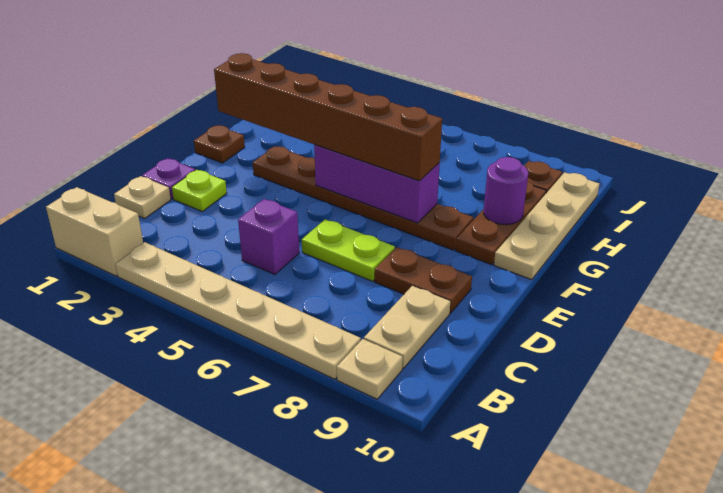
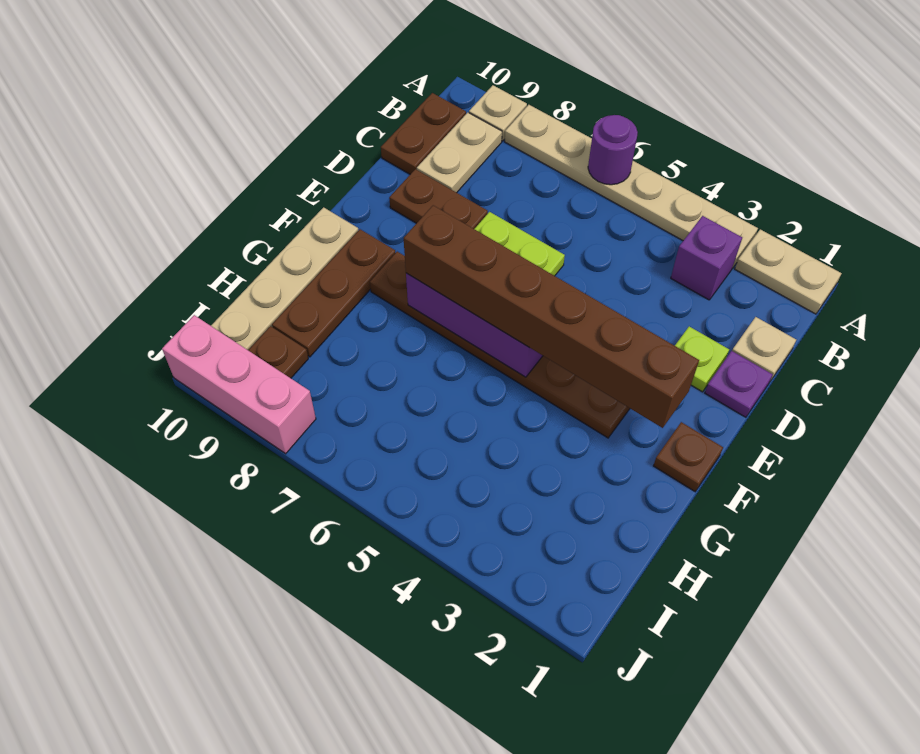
tan brick A1:A2 level 1 -> tan plate A1:A2 level 1
none -> brown plate B10:C10 level 1
purple brick C5 level 1 -> purple brick B3 level 1
purple round brick G9 level 2 -> purple round brick A6 level 2
none -> pink brick J8:J10 level 1

